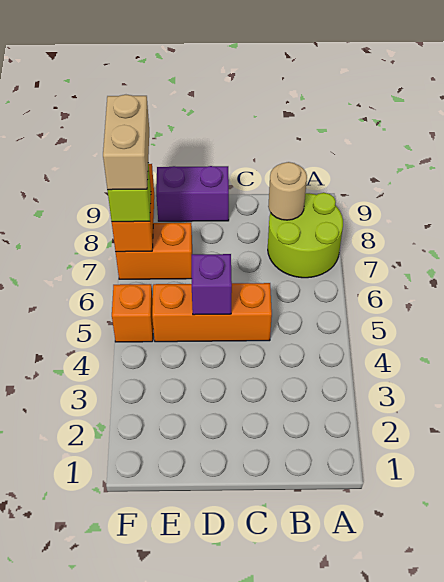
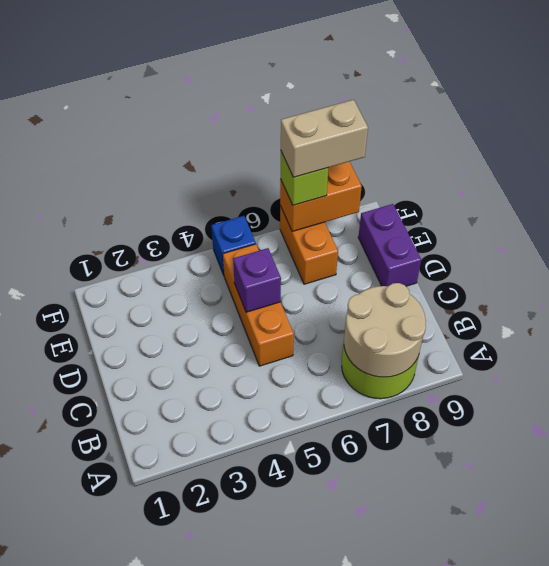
tan round brick B8 level 2 -> tan round brick A7:B8 level 2
orange brick F5 level 1 -> blue brick F5 level 1

